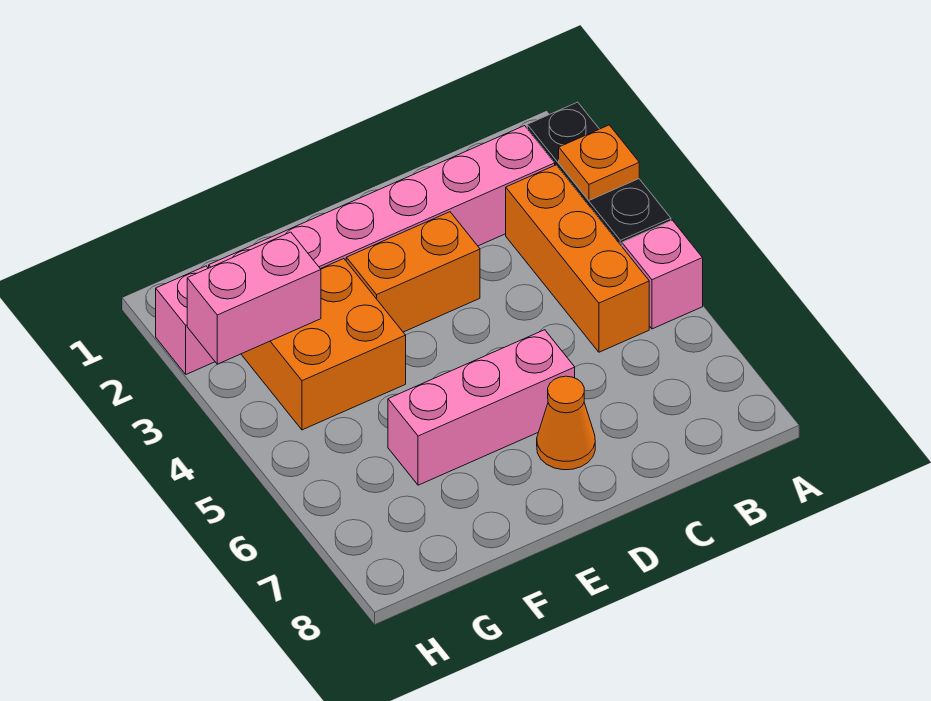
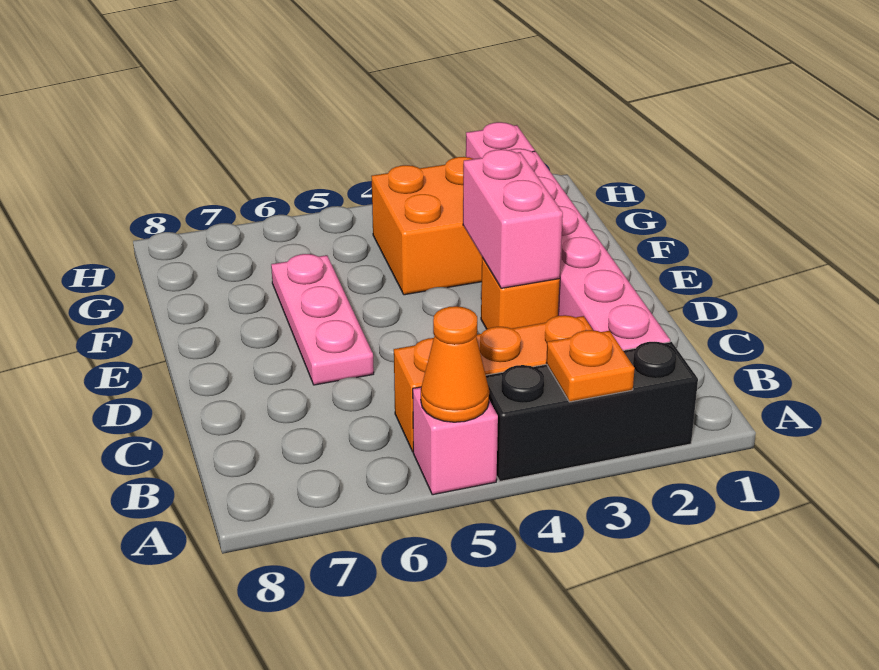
orange brick D3:E3 level 1 -> orange brick D3 level 1
pink brick D6:F6 level 1 -> pink plate D6:F6 level 1
orange cone D7 level 1 -> orange cone A5 level 2
pink brick G3:H3 level 2 -> pink brick D3:E3 level 2

